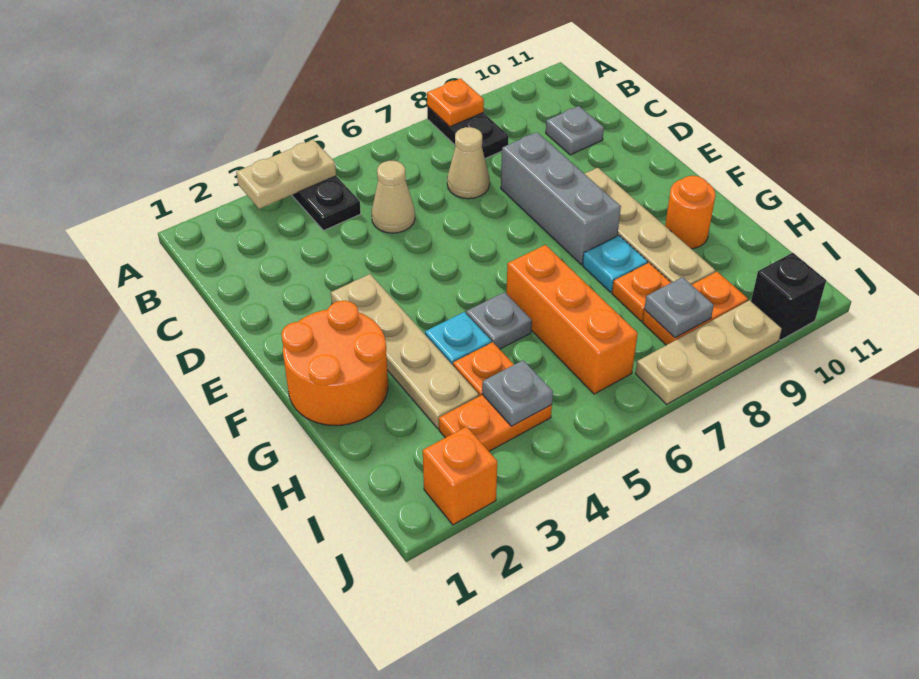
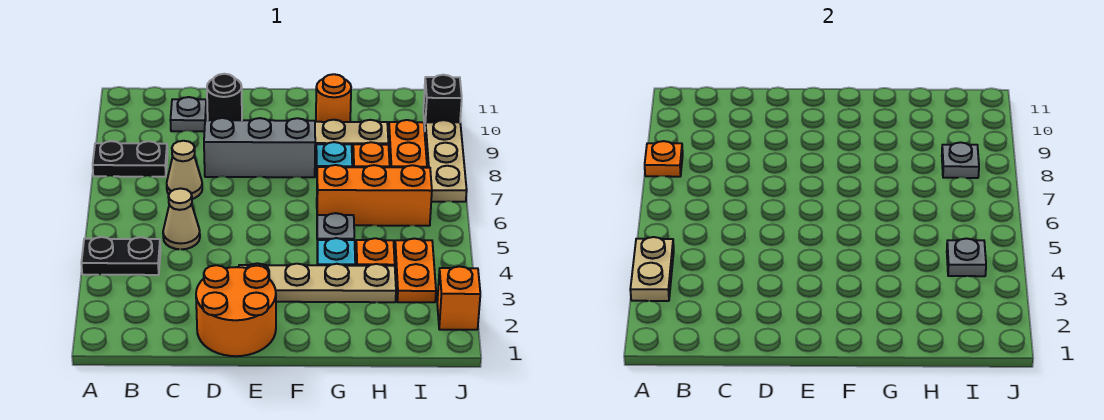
none -> black round brick D10 level 1
orange round brick F1:G2 level 1 -> orange round brick D1:E2 level 1

